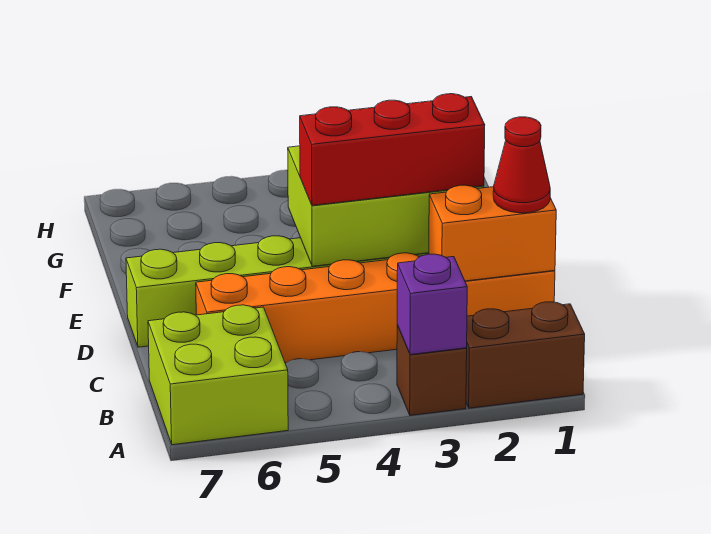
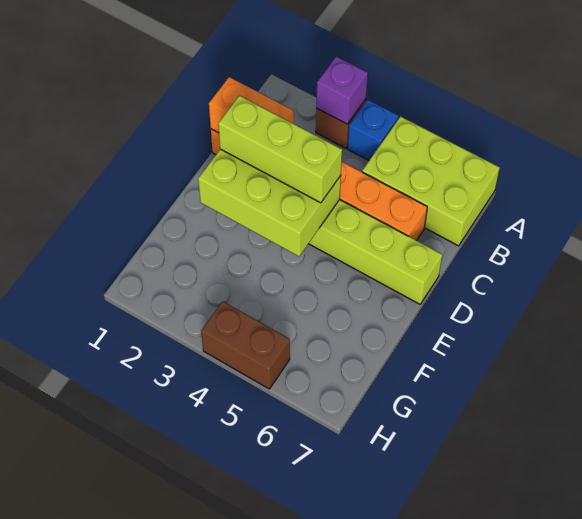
brown brick A1:A2 level 1 -> brown brick H4:H5 level 1
none -> blue brick A4 level 1
lime brick A6:B7 level 1 -> lime brick A5:B7 level 1
red cone C1 level 3 -> none
red brick D2:D4 level 3 -> lime brick D2:D4 level 3

